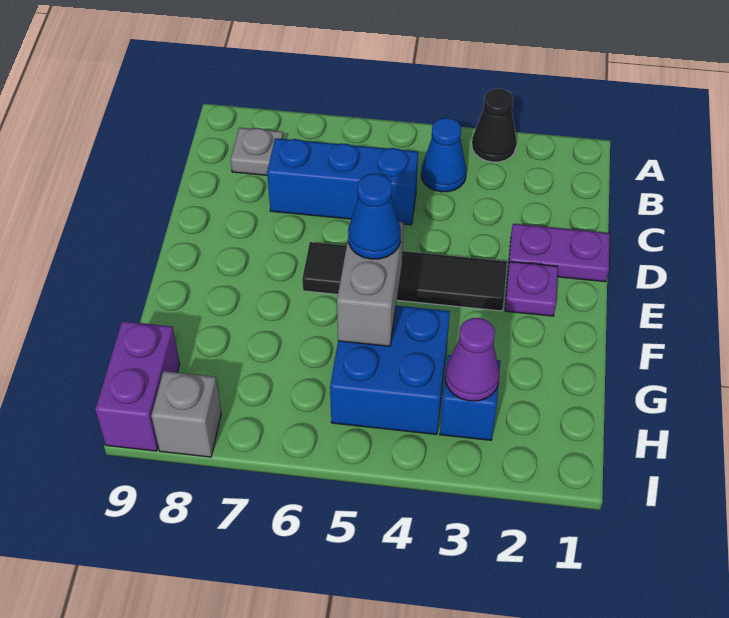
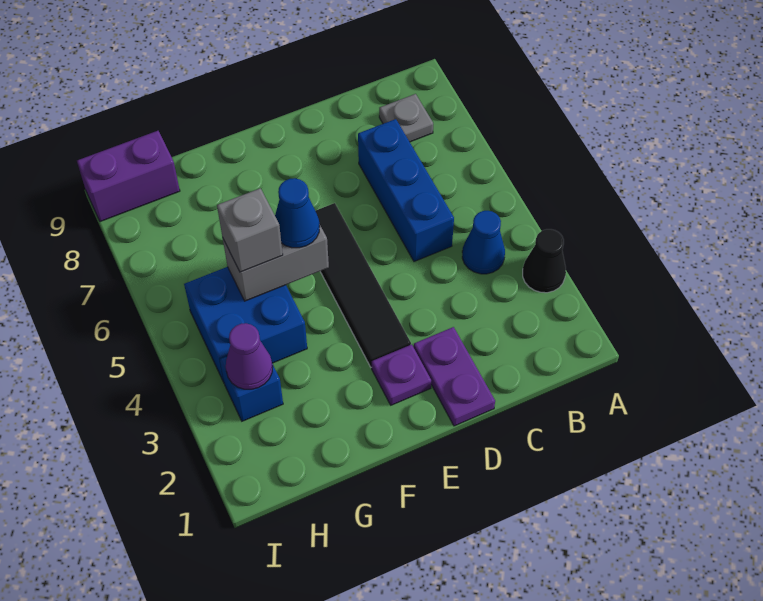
grey brick I8 level 1 -> grey brick G5 level 3

